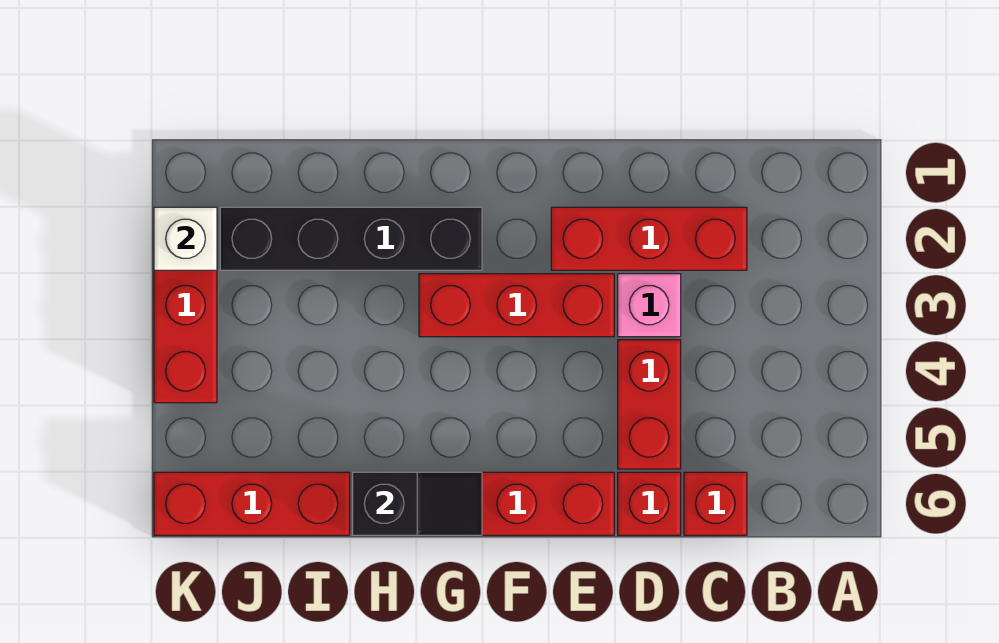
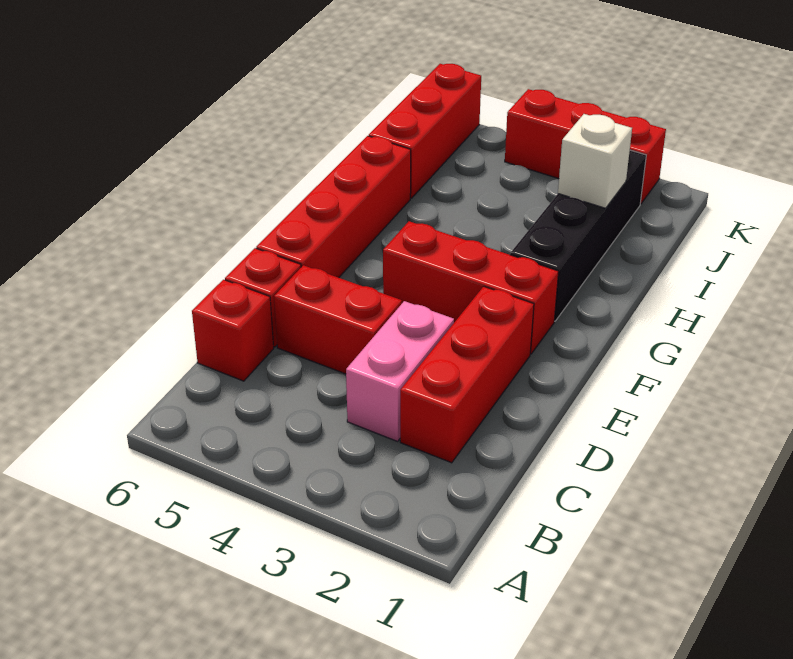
pink brick D3 level 1 -> pink brick C3:D3 level 1
red brick E3:G3 level 1 -> red brick F2:F4 level 1
black slope G6:H6 level 2 top H -> none
white brick K2 level 2 -> white brick I2 level 2

